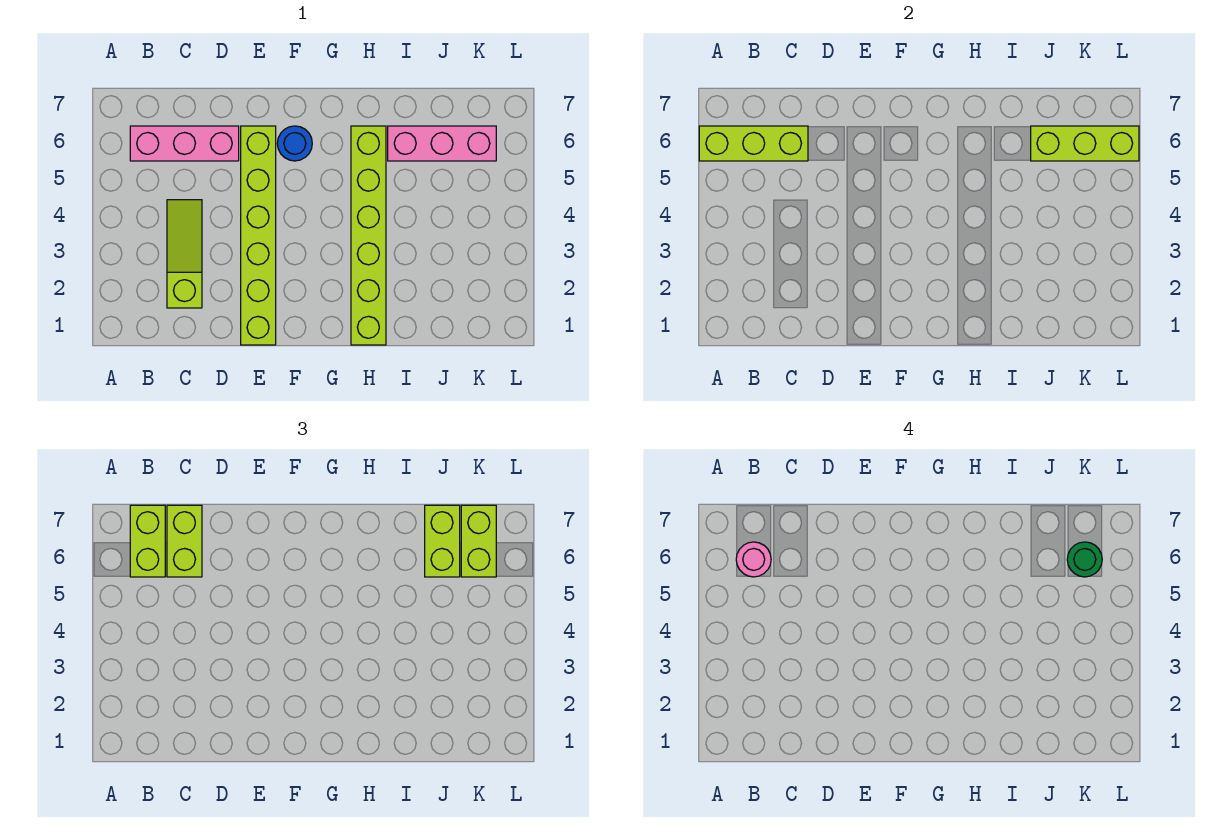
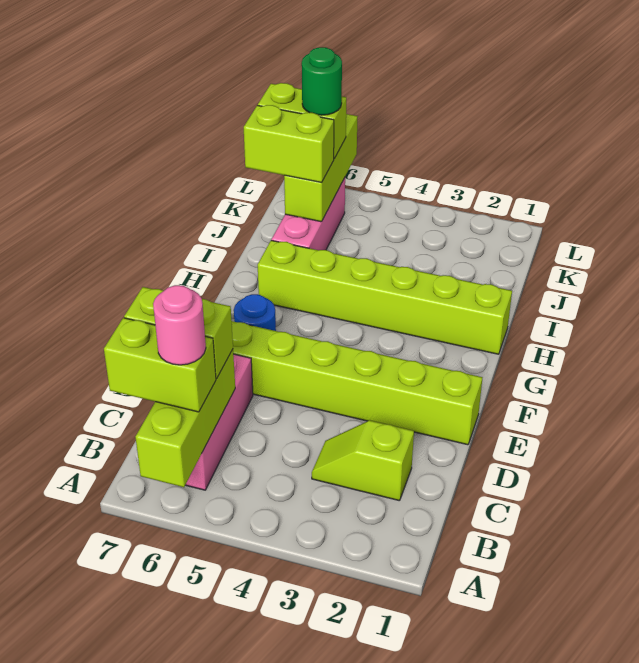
lime slope C2:C4 level 1 top 2 -> lime slope C2:C3 level 1 top 2

